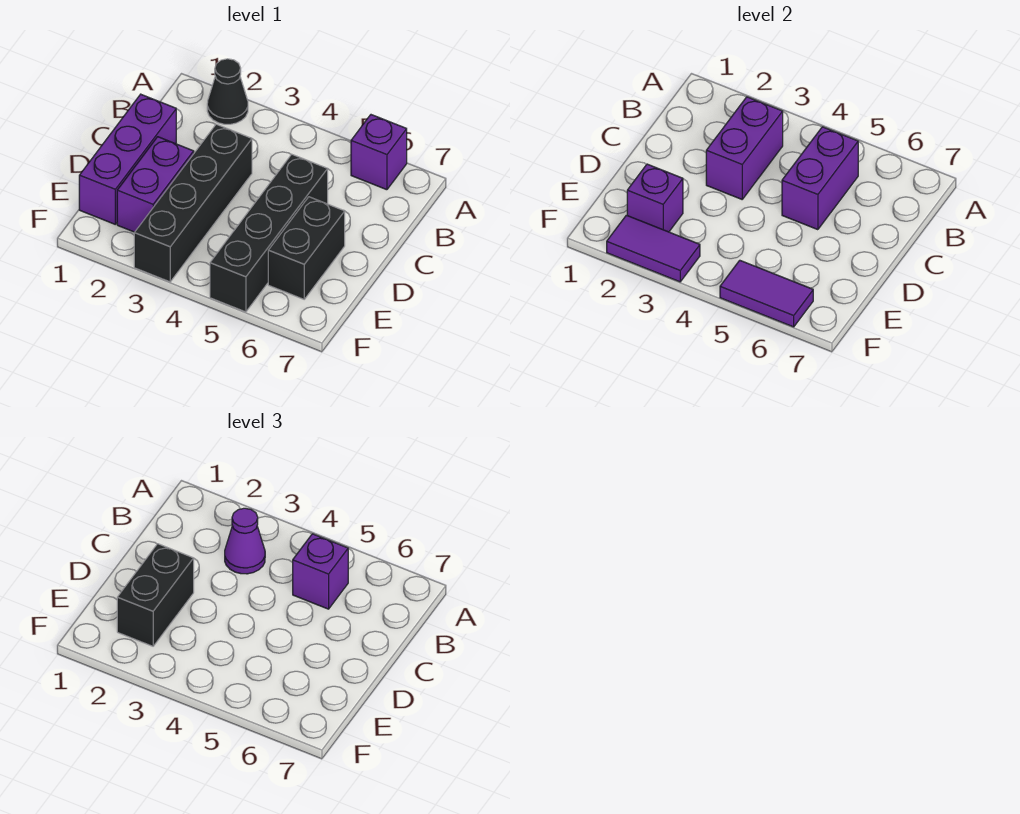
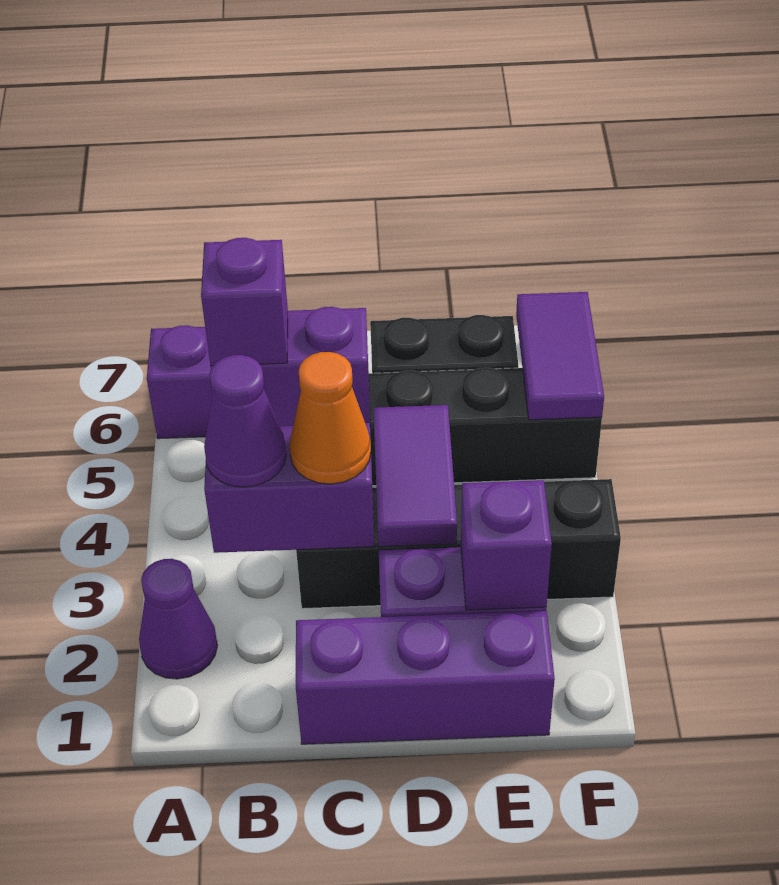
black cone A2 level 1 -> purple cone A2 level 1
none -> orange cone C3 level 3
black brick D2:E2 level 3 -> none
purple tile F2:F3 level 2 -> purple tile D3:D4 level 2

